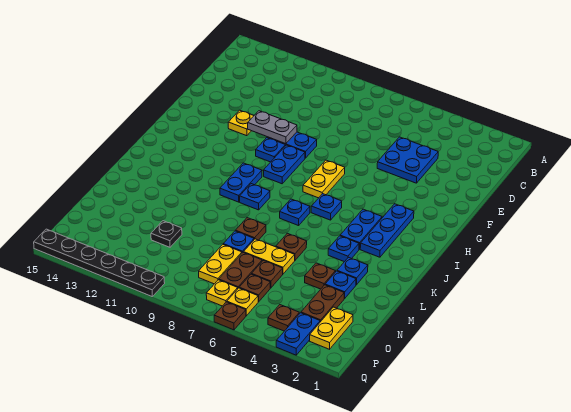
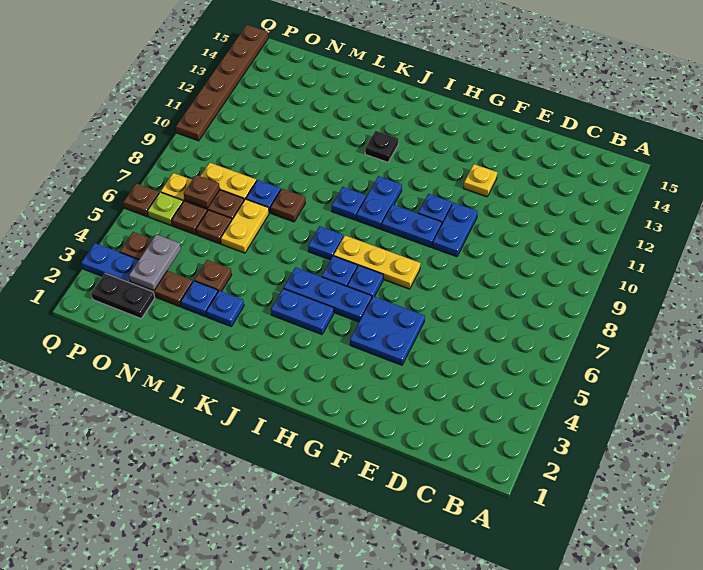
blue plate D4:E5 level 1 -> blue plate F4:G5 level 1
grey plate F10:F11 level 2 -> grey plate O3:O4 level 2
yellow plate G7:H7 level 1 -> yellow plate G7:I7 level 1
blue plate H3:J3 level 1 -> blue plate H5:J5 level 1
blue plate I10:J10 level 1 -> blue plate I9:I10 level 1
blue plate K4 level 1 -> blue plate H6 level 1
brown plate L6 level 1 -> brown plate O7 level 2
black plate N11 level 1 -> black plate J12 level 1
yellow plate O2:P2 level 1 -> black plate O2:P2 level 1
yellow plate P6 level 1 -> lime plate P6 level 1
black plate Q10:Q15 level 1 -> brown plate Q10:Q15 level 1

